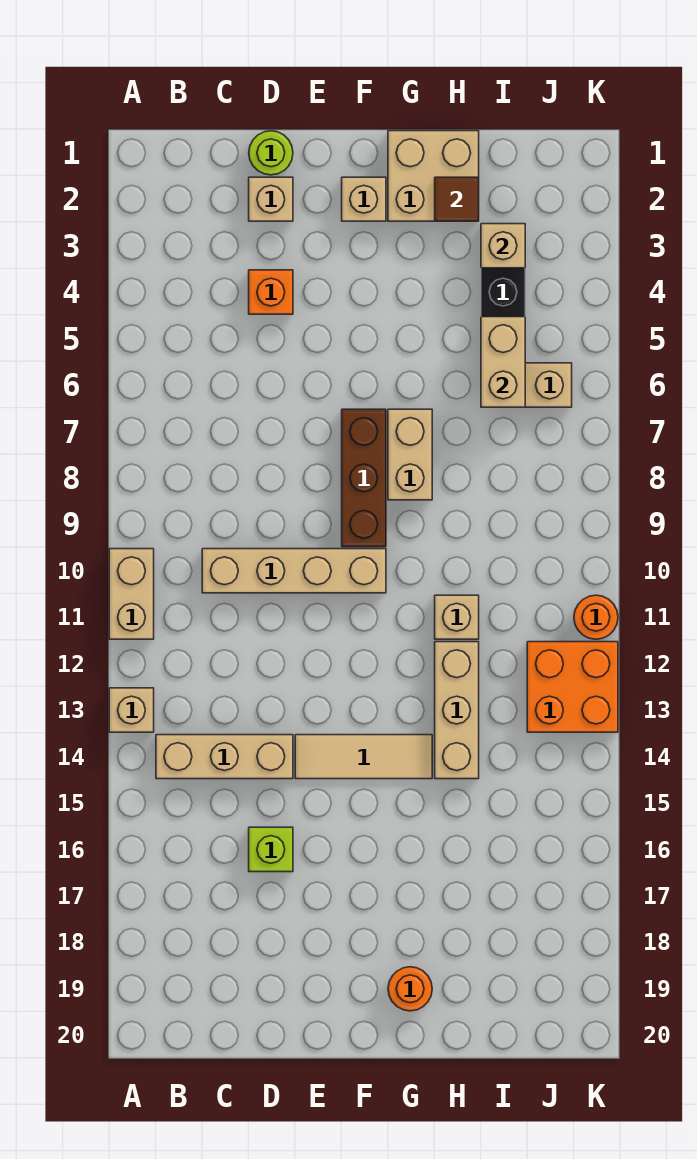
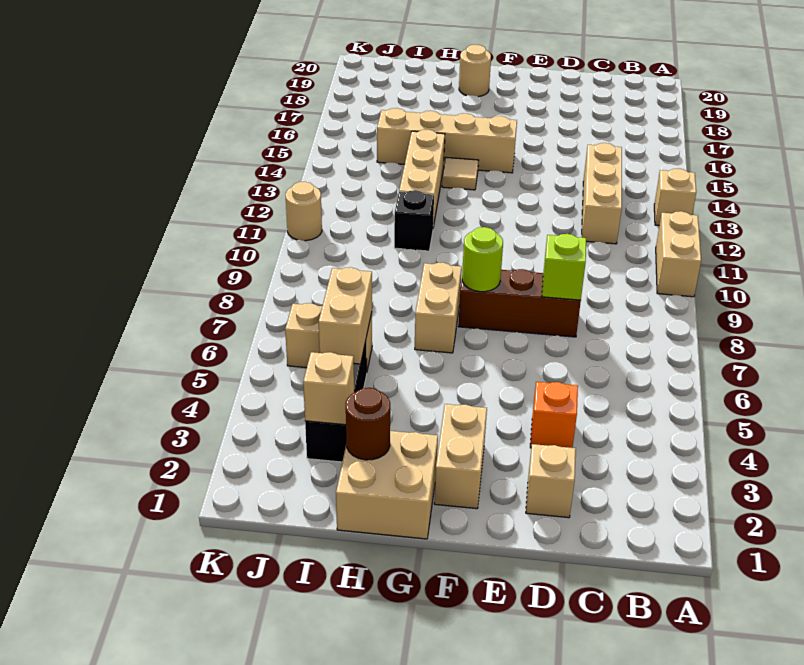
tan brick B14:D14 level 1 -> tan brick C12:C14 level 1
tan brick C10:F10 level 1 -> tan brick F15:I15 level 1
lime round brick D1 level 1 -> lime round brick F8 level 2
lime brick D16 level 1 -> lime brick D8 level 2
tan tile E14:G14 level 1 -> tan tile G14 level 1
tan brick F2 level 1 -> tan brick F2:F3 level 1
brown brick F7:F9 level 1 -> brown brick D8:F8 level 1
orange round brick G19 level 1 -> tan round brick G19 level 1
brown tile H2 level 2 -> brown round brick H2 level 2
tan brick H11 level 1 -> black brick H11 level 1
orange brick J12:K13 level 1 -> none
orange round brick K11 level 1 -> tan round brick K11 level 1

